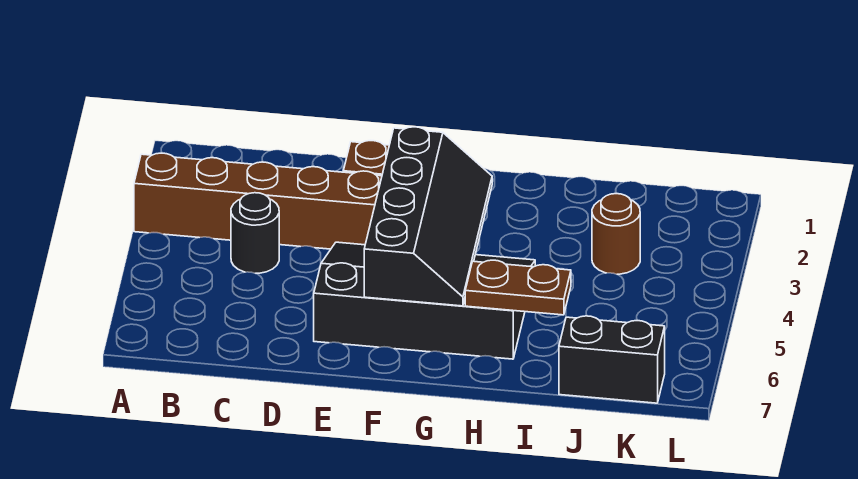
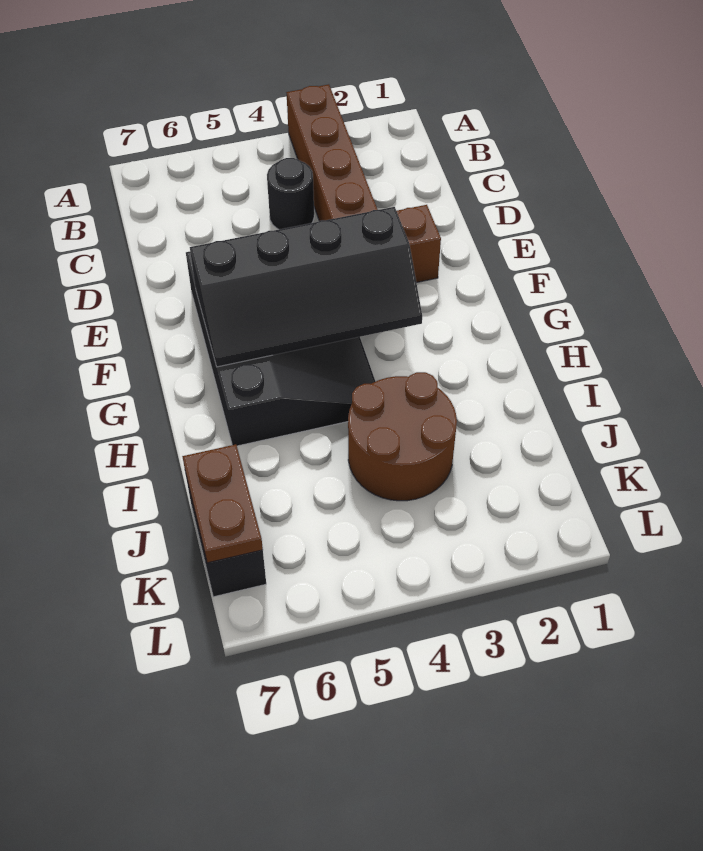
brown plate H6:I6 level 2 -> brown plate J7:K7 level 2
brown round brick J3 level 1 -> brown round brick I3:J4 level 1

